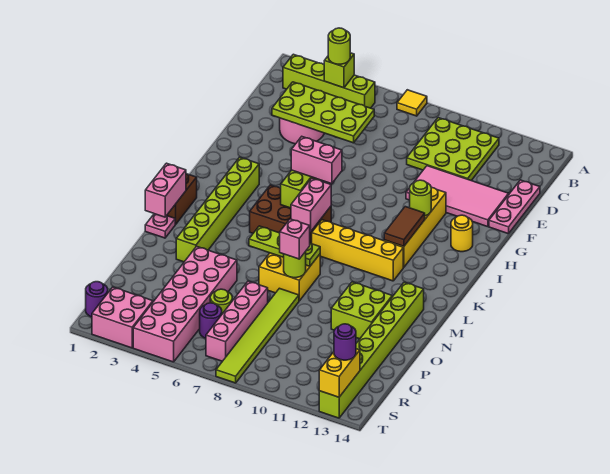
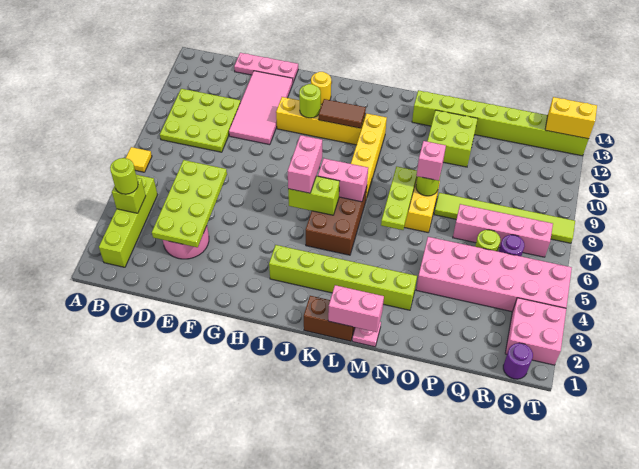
purple round brick S13 level 3 -> none

